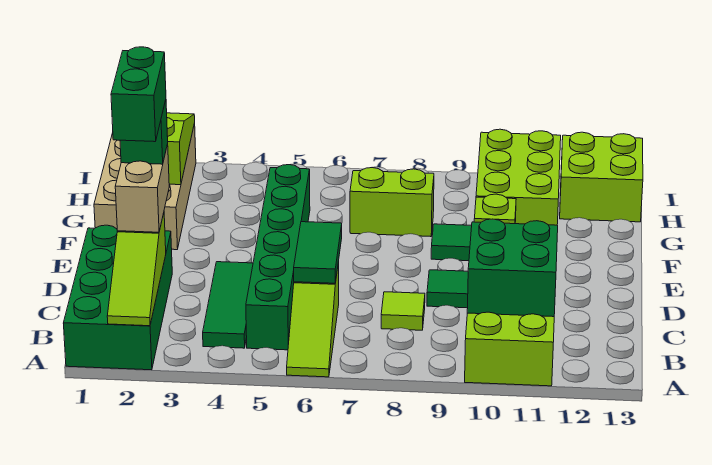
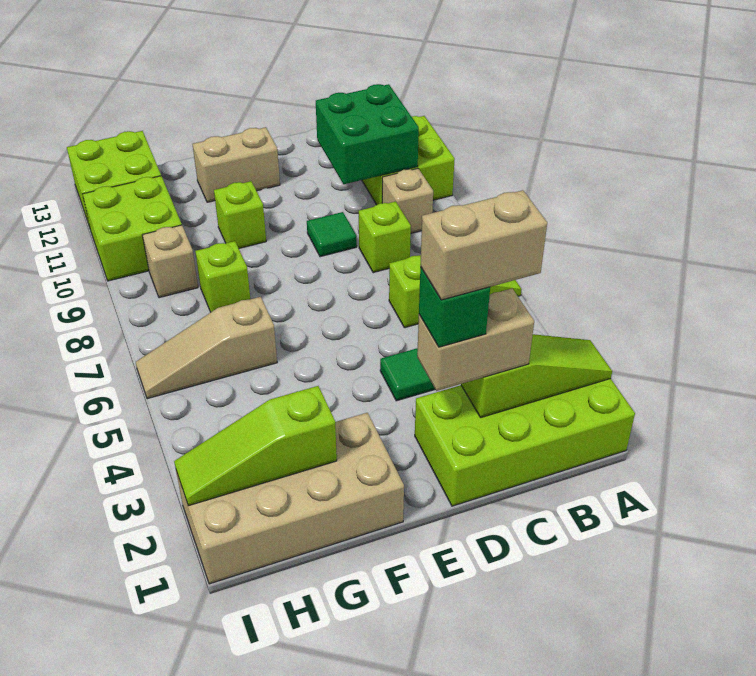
green brick A1:D2 level 1 -> lime brick A1:D2 level 1
green brick B5:G5 level 1 -> none
none -> tan brick B9 level 1
green brick C2:D2 level 5 -> tan brick C2:D2 level 5
green tile C6:D6 level 2 -> none
lime tile C8 level 1 -> lime brick C8 level 1
none -> tan brick E12:F12 level 1
green tile F9 level 1 -> none
none -> tan slope G6:I6 level 1 top G
lime brick G7:G8 level 1 -> lime brick G8 level 1
lime brick G10:I11 level 1 -> lime brick H10:I11 level 1
none -> tan brick H9 level 1

